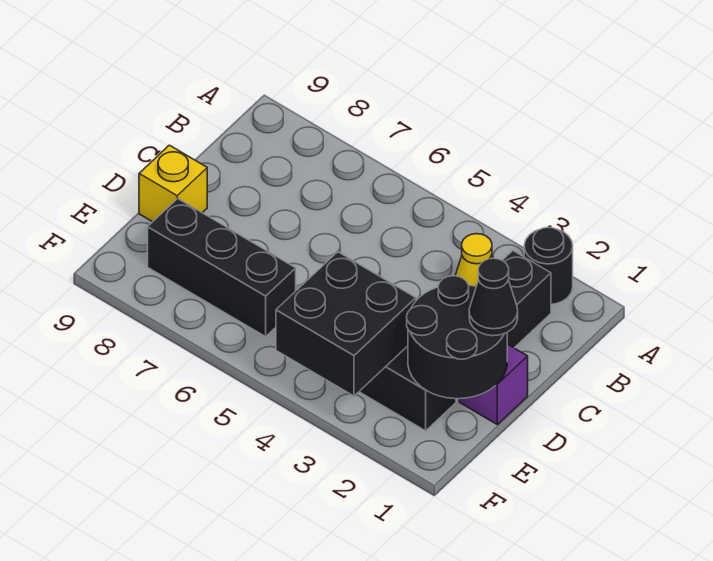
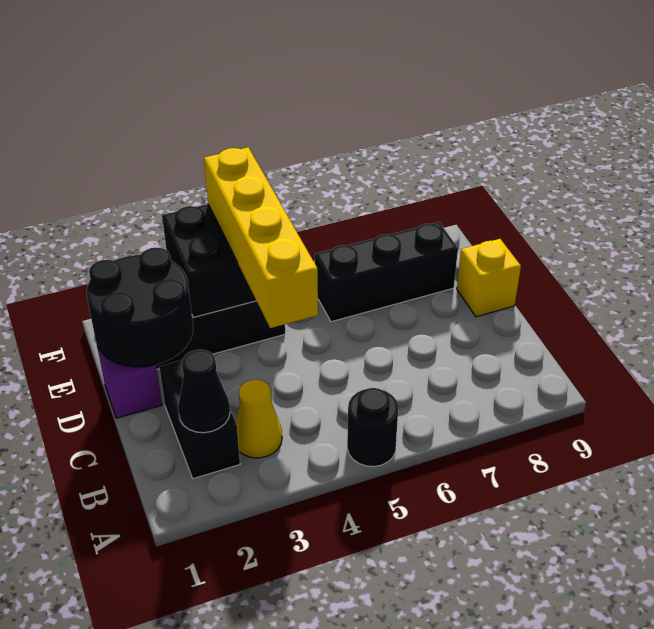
black round brick A2 level 1 -> black round brick A5 level 1
none -> yellow brick C4:F4 level 3
black cone D1 level 3 -> black cone B2 level 2

